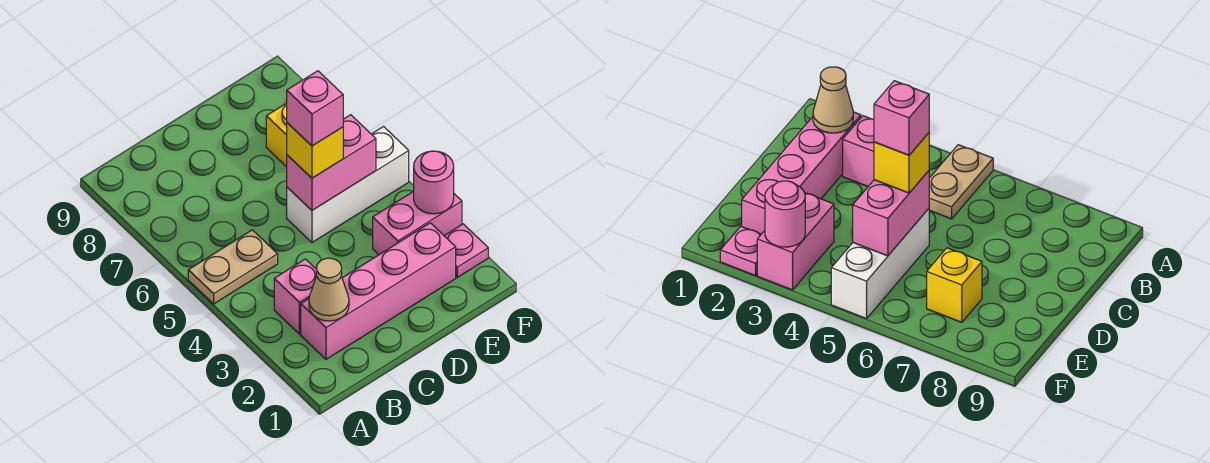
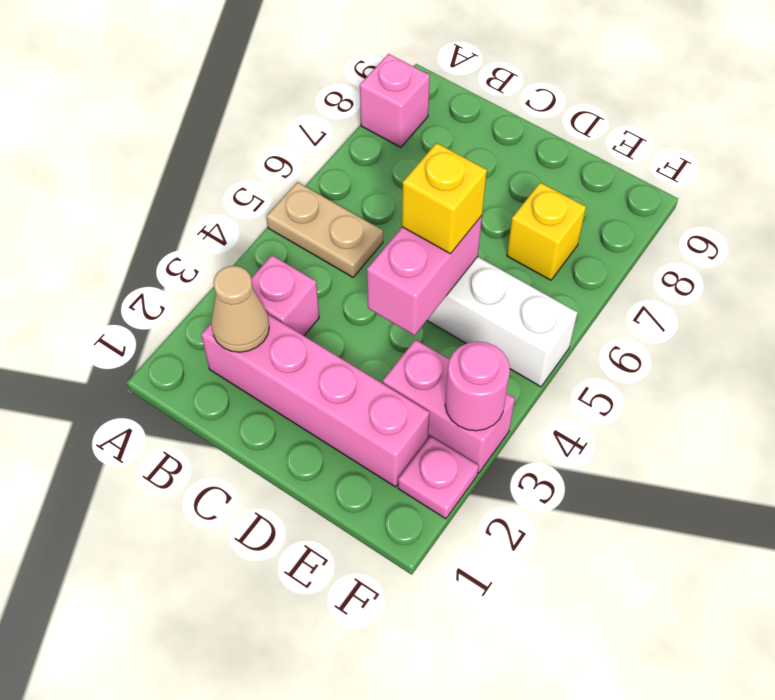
pink brick D5:E5 level 2 -> pink brick D4:D5 level 2
pink brick D5 level 4 -> pink brick A8 level 1

